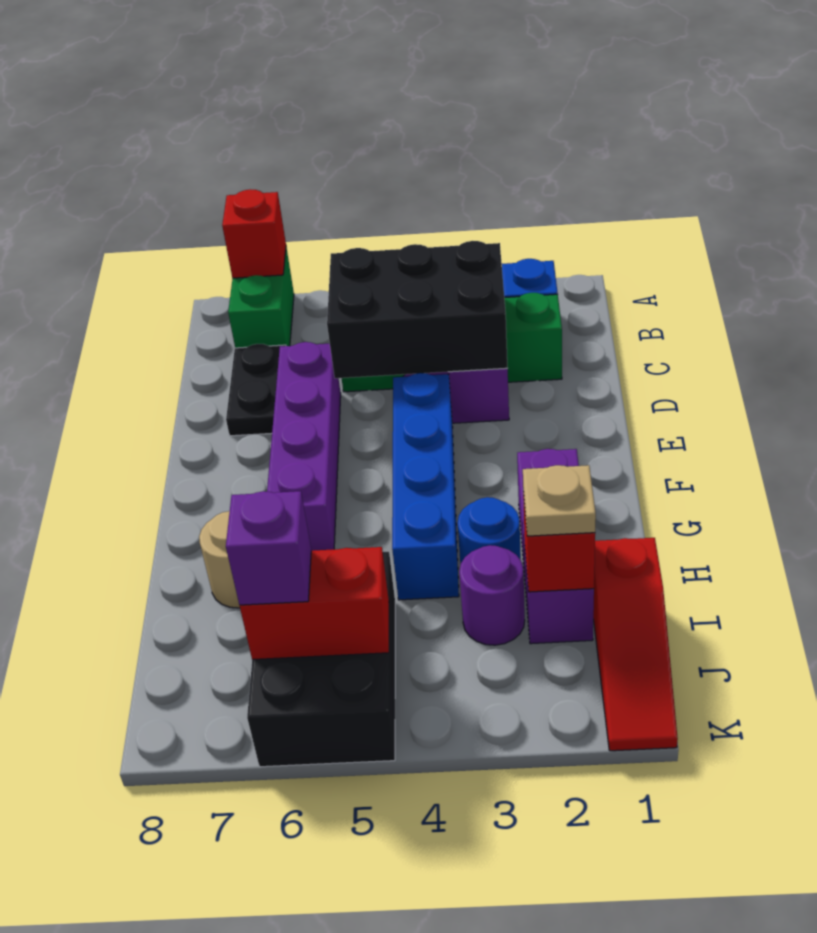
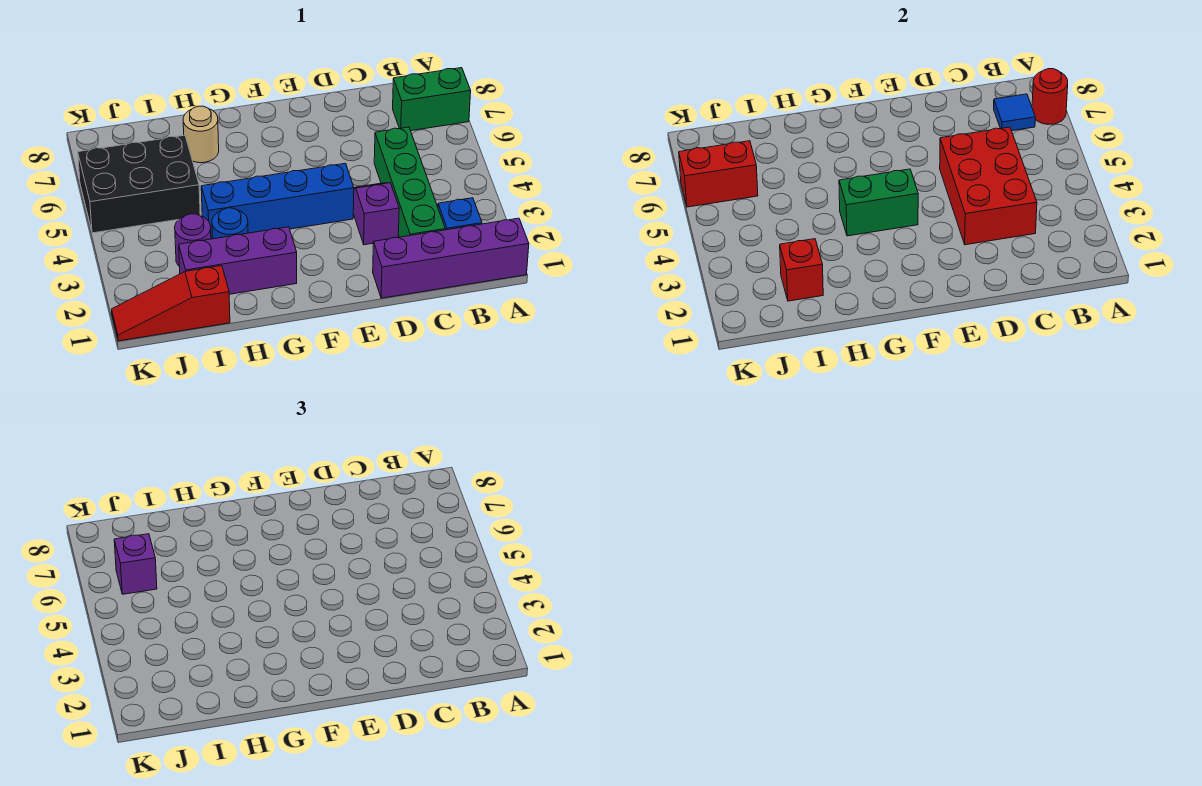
red brick A7 level 2 -> red round brick A7 level 2
none -> blue tile B7 level 2
black brick C3:D5 level 2 -> red brick C3:D5 level 2
black plate C7:D7 level 1 -> none
purple brick D6:G6 level 1 -> purple brick A1:D1 level 1
none -> green brick F4:G4 level 2
tan plate I2 level 3 -> none
red brick J5:J6 level 2 -> red brick J6:K6 level 2

